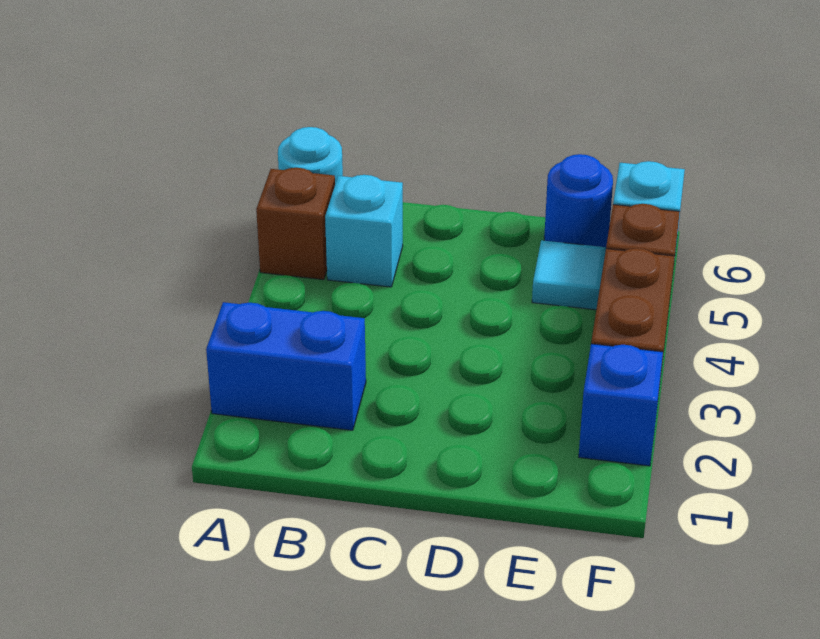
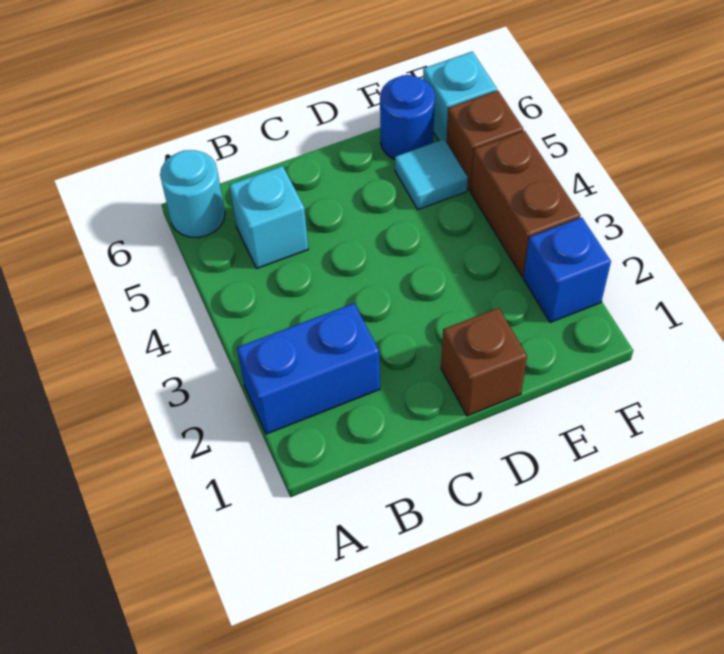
brown brick A5 level 1 -> brown brick D1 level 1

